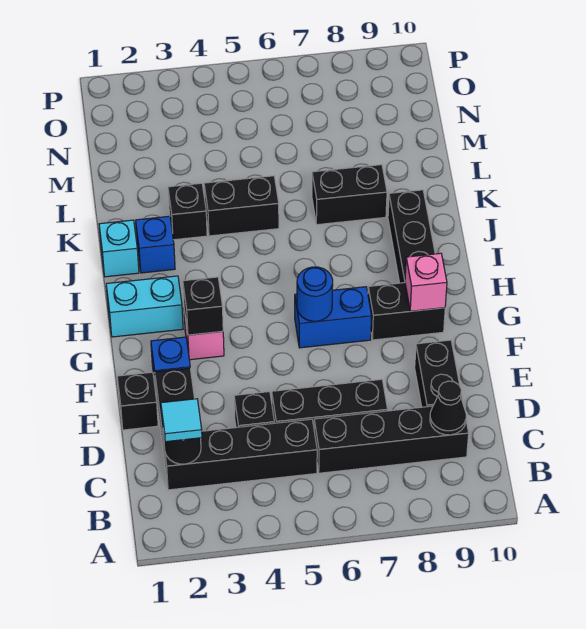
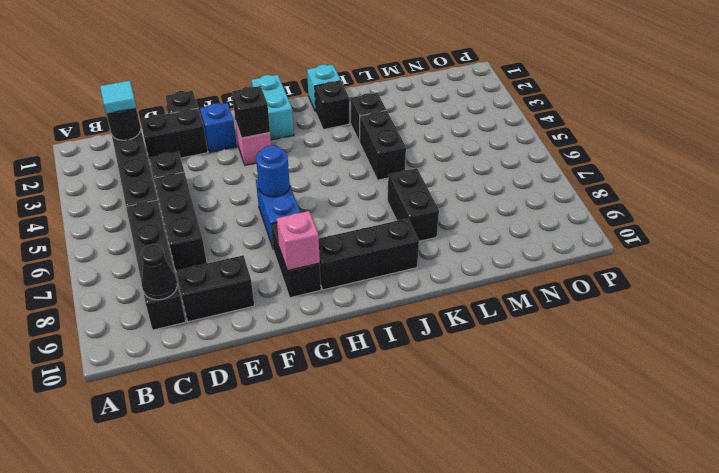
blue brick J2 level 1 -> black brick J2 level 1

